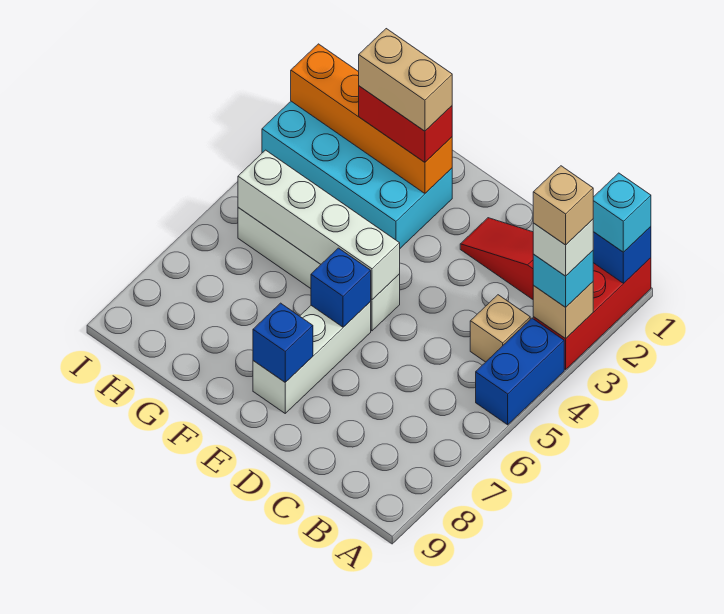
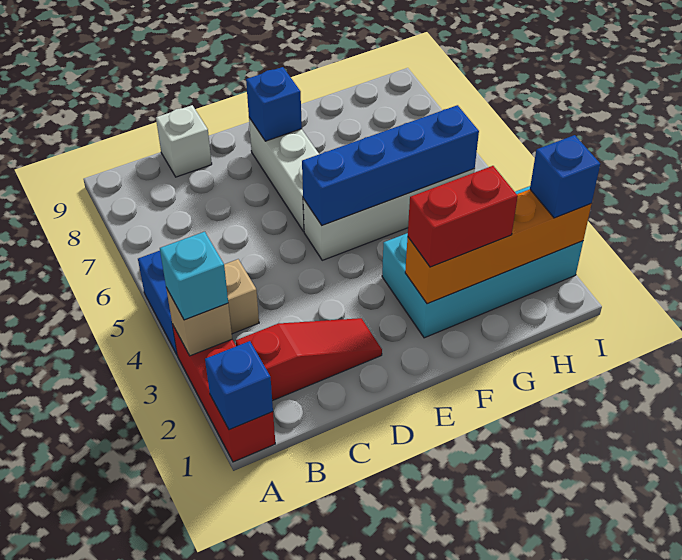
cyan brick A1 level 3 -> none
white brick A3 level 4 -> white brick C9 level 1
tan brick A3 level 5 -> none
white brick E5:H5 level 2 -> blue brick E5:H5 level 2
blue brick E6 level 2 -> blue brick I2 level 3
tan brick F2:G2 level 4 -> none

